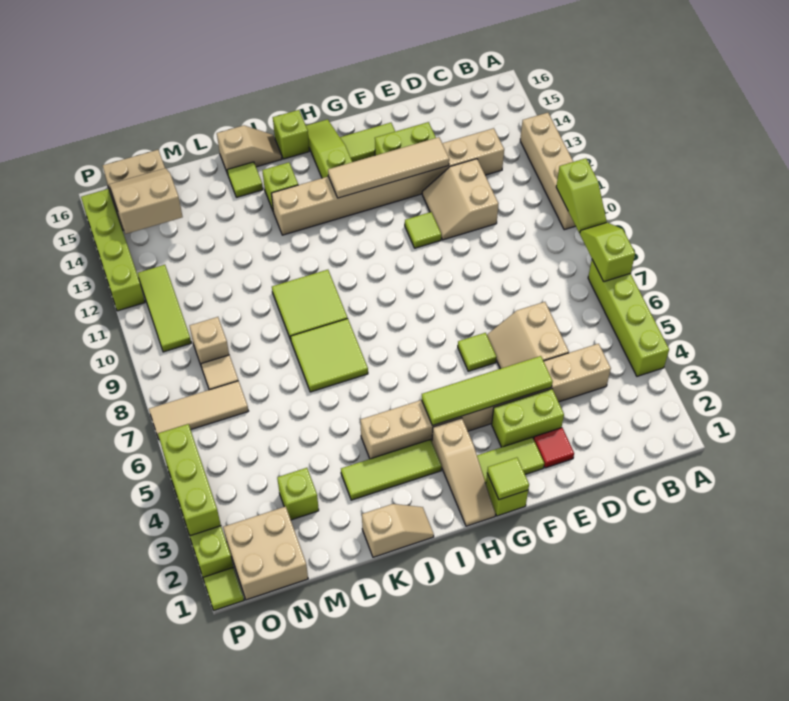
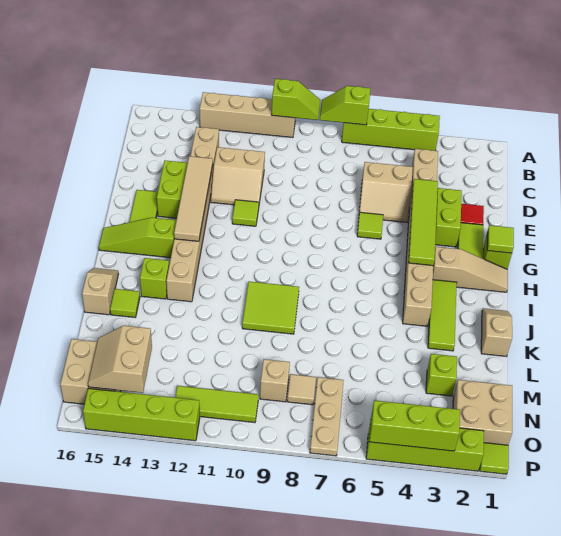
lime brick I16 level 1 -> none
lime tile J7:K8 level 1 -> none
tan tile N7:P7 level 1 -> tan plate N7:P7 level 1

